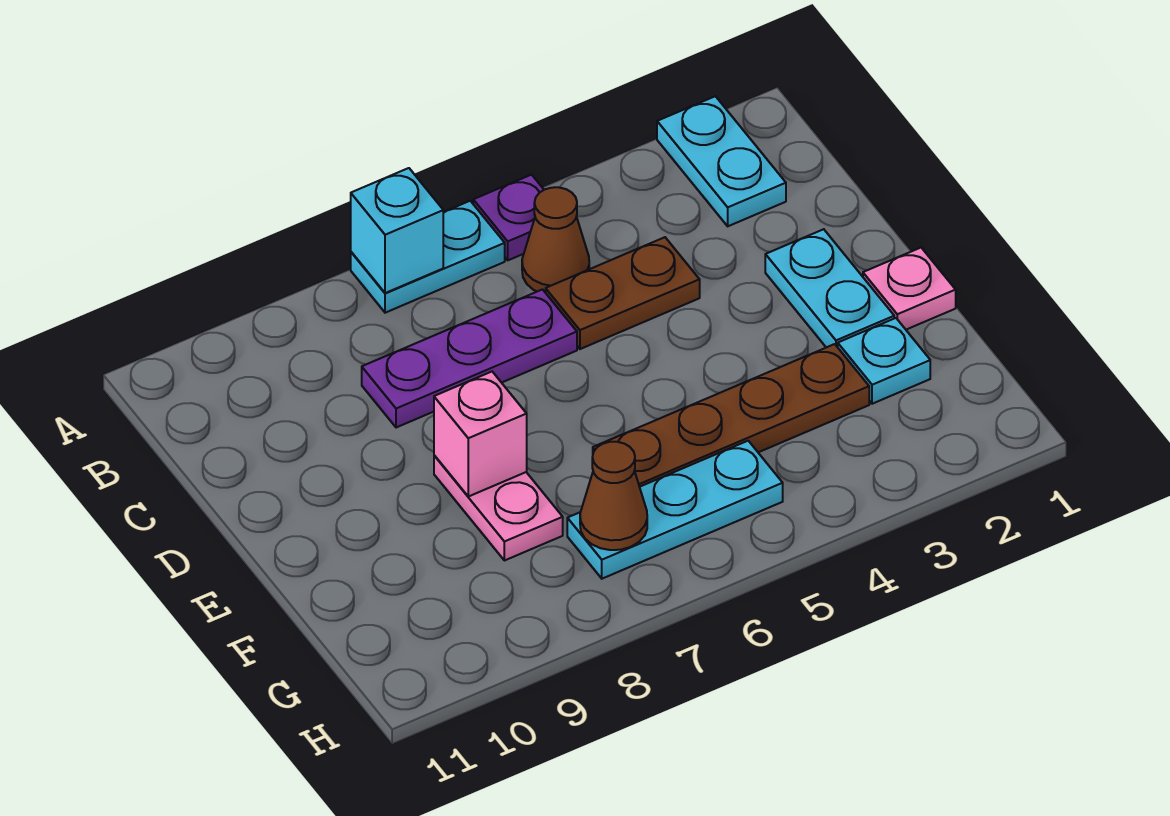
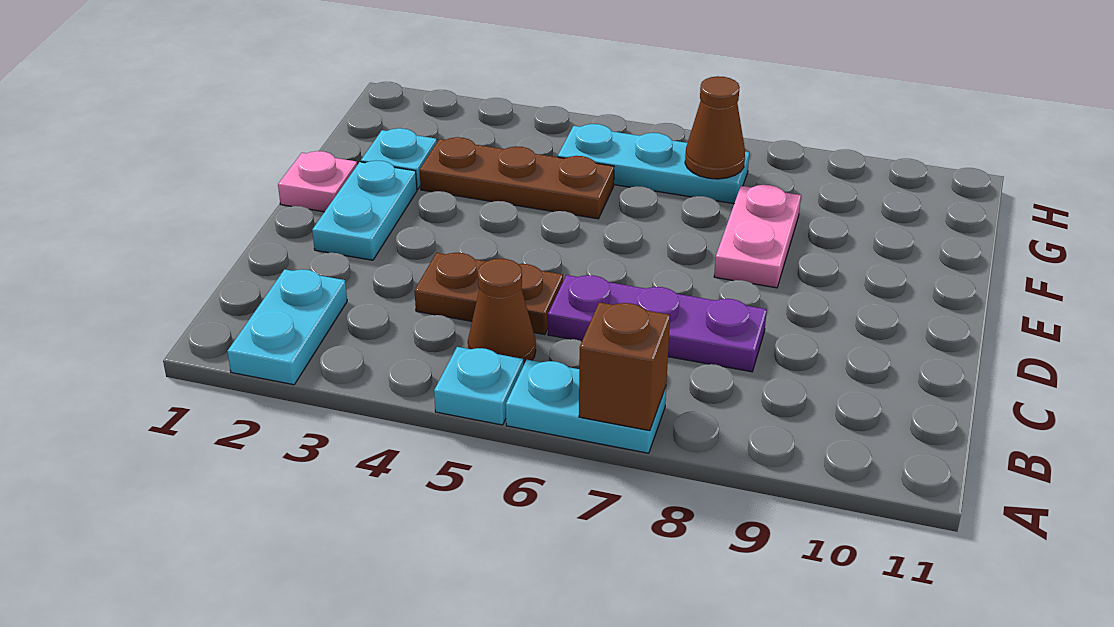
purple plate A5 level 1 -> cyan plate A5 level 1
cyan brick A7 level 2 -> brown brick A7 level 2
pink brick E8 level 2 -> none
brown plate F3:F6 level 1 -> brown plate F3:F5 level 1

